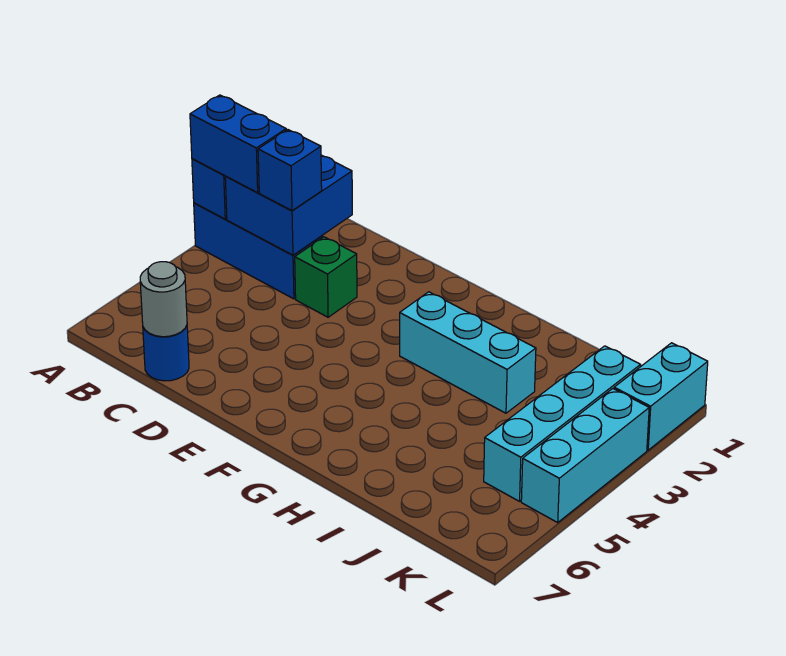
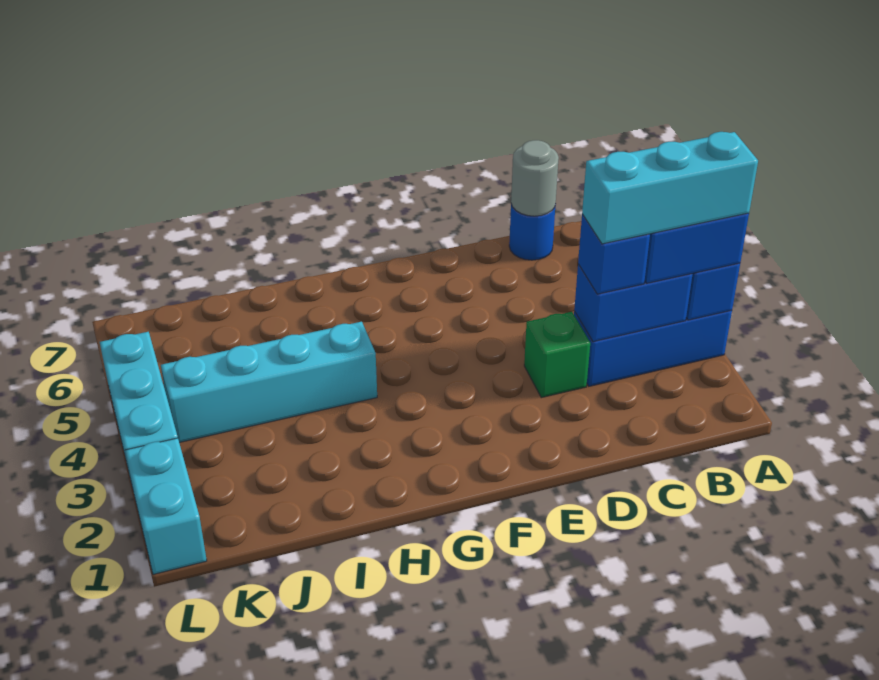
blue brick B2:C3 level 2 -> blue brick B3:C3 level 2
cyan brick G3:I3 level 1 -> cyan brick A3:C3 level 4
cyan brick K2:K5 level 1 -> cyan brick H4:K4 level 1

